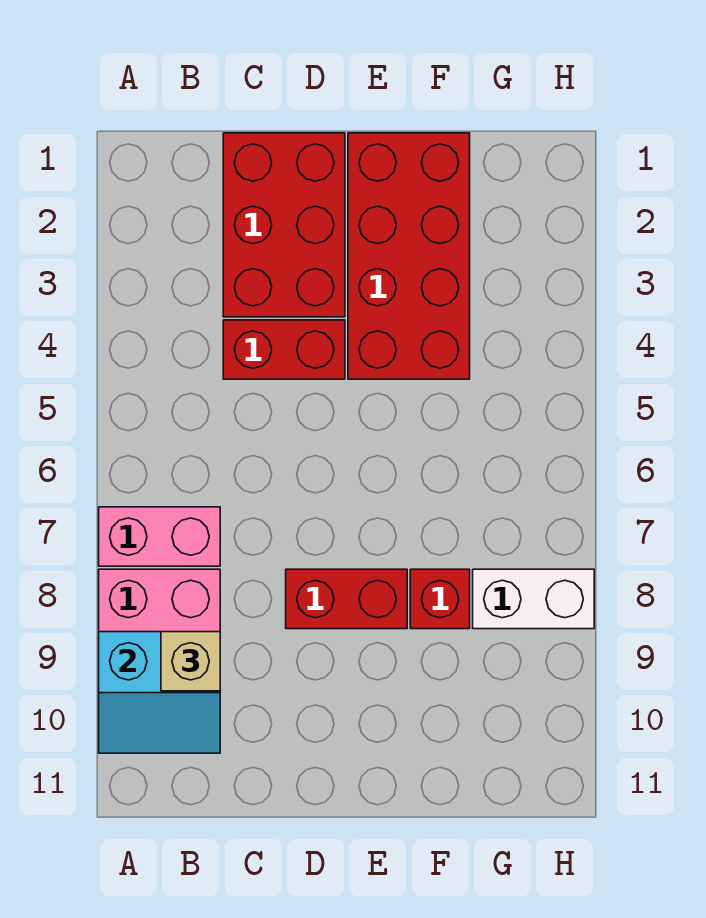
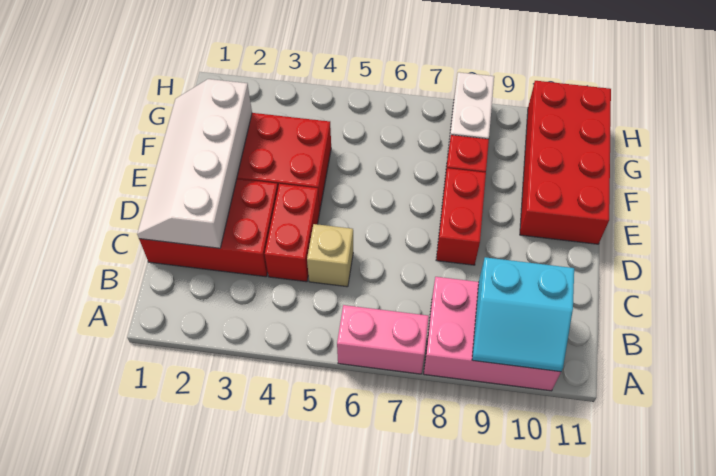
pink brick A7:B7 level 1 -> pink brick A6:A7 level 1
cyan slope A9:B10 level 2 top 9 -> cyan slope A9:B10 level 2 top B
tan brick B9 level 3 -> tan brick C5 level 1
none -> white slope C1:F2 level 2 top 2
none -> red brick E10:H11 level 1

